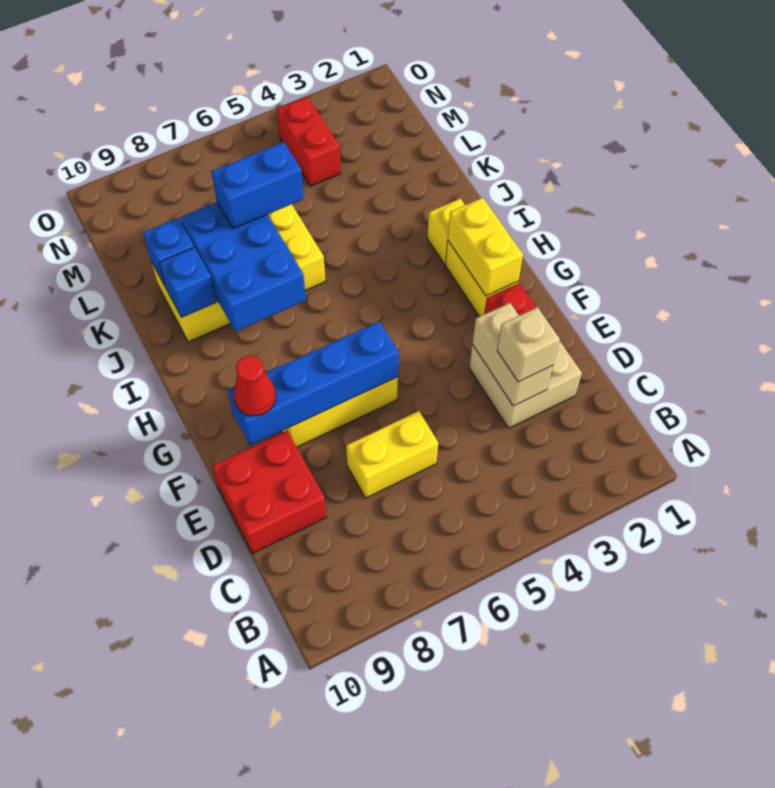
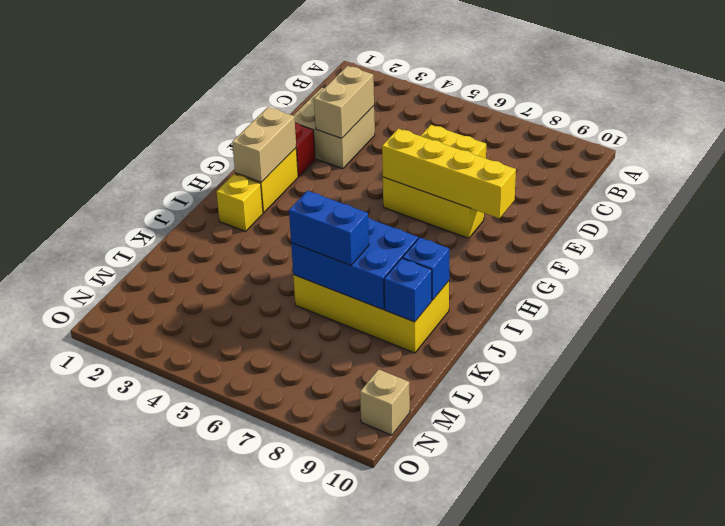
tan brick D3 level 3 -> tan brick N10 level 1
red brick D9:E10 level 1 -> none
blue brick F6:F9 level 2 -> yellow brick F6:F9 level 2
red cone F9 level 3 -> none
yellow brick G2:H2 level 2 -> tan brick G2:H2 level 2
blue brick I7:K8 level 2 -> blue brick J6:K8 level 2
red brick M4:N4 level 1 -> none

